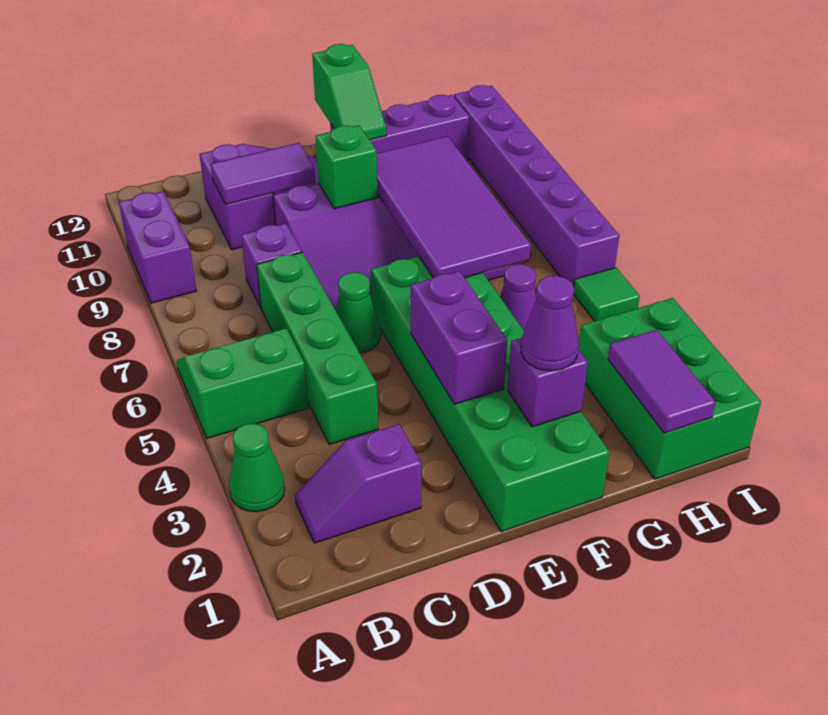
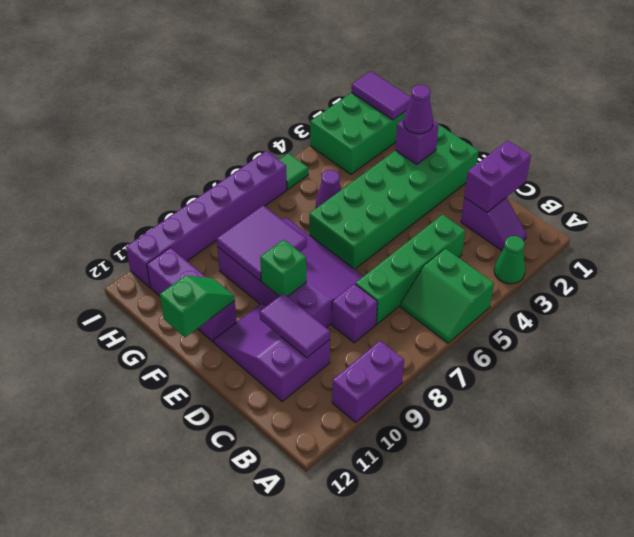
green cone D6 level 1 -> none
purple brick E3:E4 level 2 -> purple brick C1:C2 level 2
purple tile F6:G9 level 2 -> purple tile F8:G9 level 2
purple tile H1:H2 level 2 -> purple tile H1:I1 level 2

